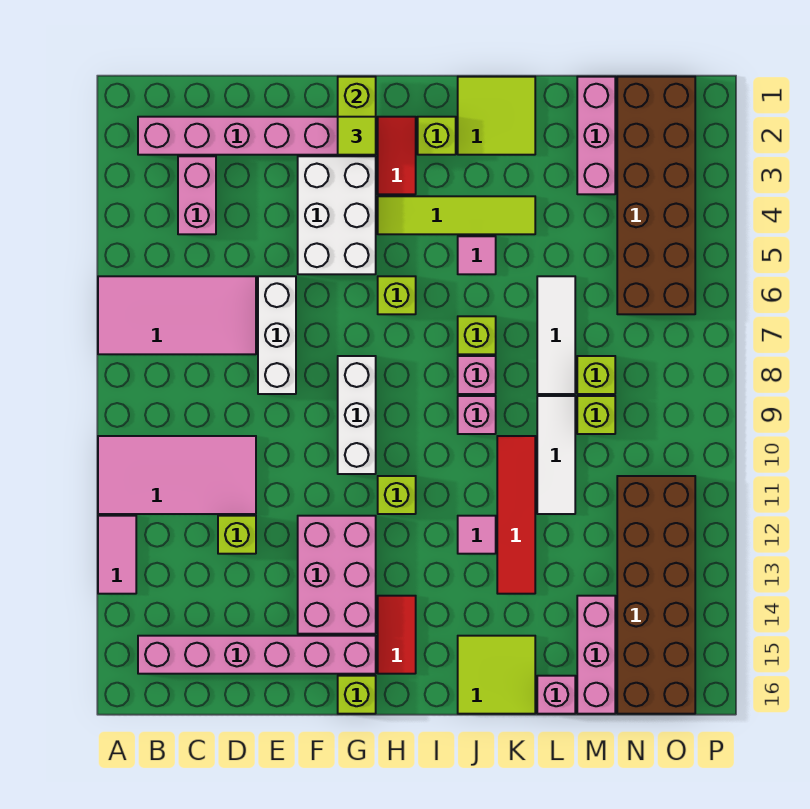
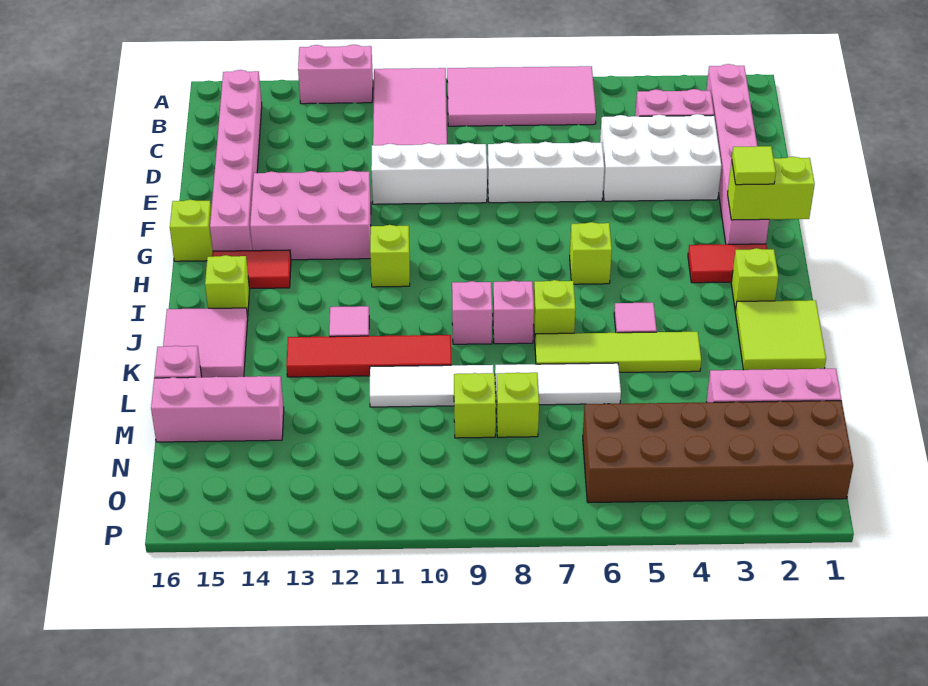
pink tile A6:D7 level 1 -> pink tile A6:B9 level 1
pink tile A12:A13 level 1 -> pink brick A12:A13 level 1
lime brick D12 level 1 -> lime brick I15 level 1
white brick F3:G5 level 1 -> white brick D3:E5 level 1
white brick G8:G10 level 1 -> white brick E9:E11 level 1
lime tile H4:K4 level 1 -> lime tile K4:K7 level 1
lime tile J15:K16 level 1 -> pink tile J15:K16 level 1
brown brick N11:O16 level 1 -> none

